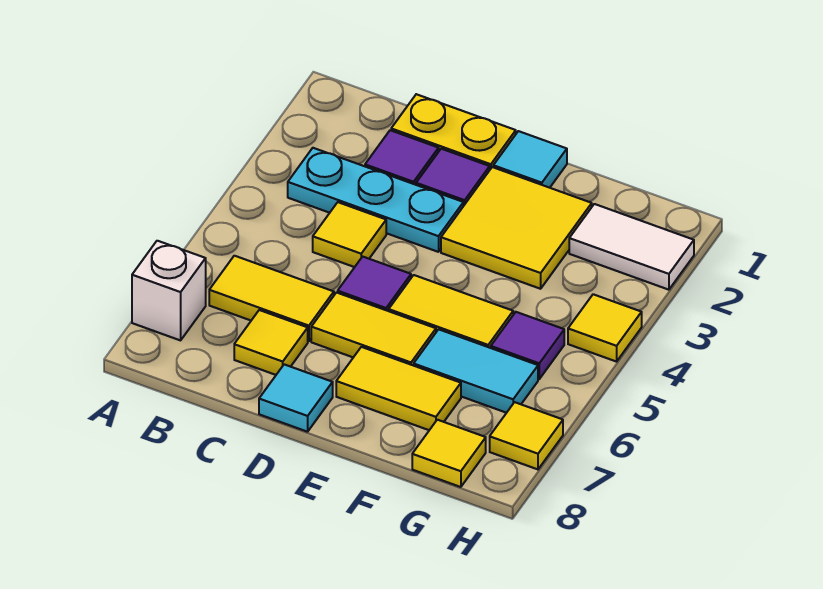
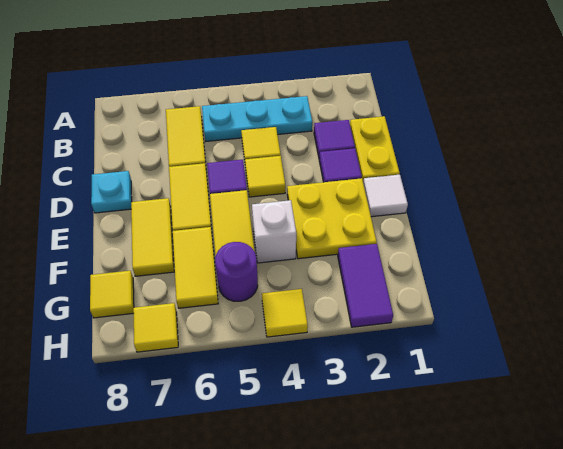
white brick A7 level 1 -> white brick F4 level 1
cyan plate B3:D3 level 1 -> cyan plate B3:B5 level 1
yellow tile C7 level 1 -> yellow tile D4 level 1
cyan tile D8 level 1 -> cyan plate D8 level 1
cyan tile E1 level 1 -> white tile E1 level 1
yellow tile E2:F3 level 1 -> yellow plate E2:F3 level 1
cyan tile F6:G6 level 1 -> yellow tile F6:G6 level 1
white tile G2:H2 level 1 -> purple tile G2:H2 level 1
purple tile G5 level 1 -> purple round brick G5 level 1

